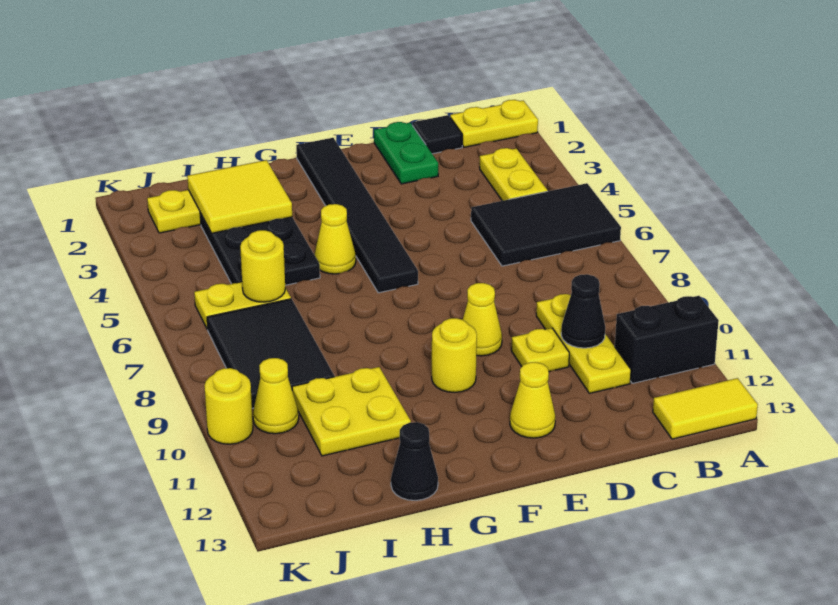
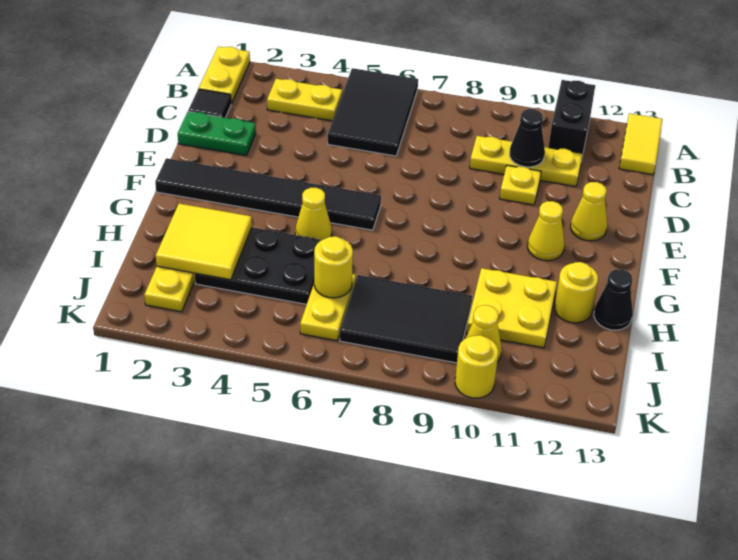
yellow cone E9 level 1 -> yellow cone F11 level 1
yellow round brick F10 level 1 -> yellow round brick H12 level 1

